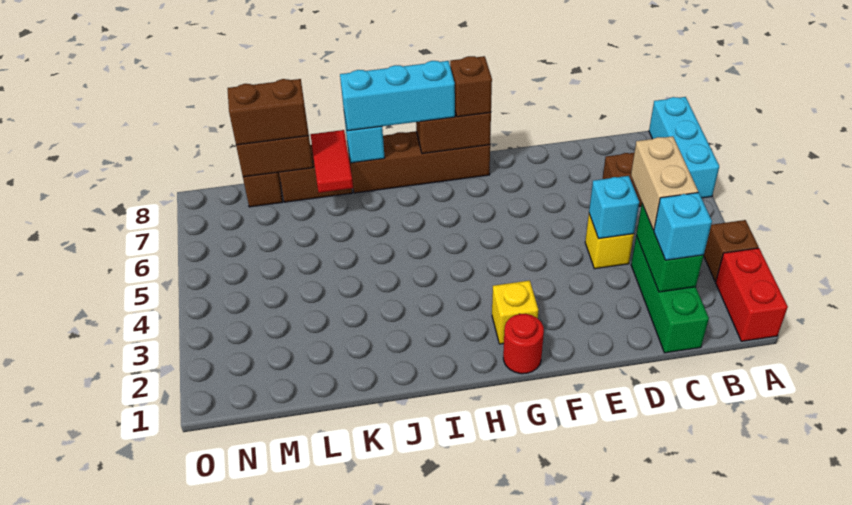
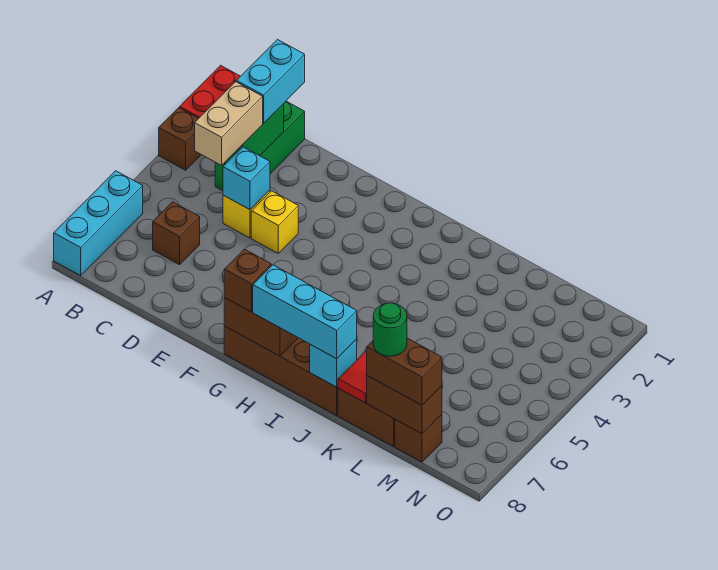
cyan brick C2 level 3 -> cyan brick C1:C2 level 3
red round brick G1 level 1 -> none
yellow brick G2 level 1 -> yellow brick E4 level 1
none -> green round brick L8 level 4

